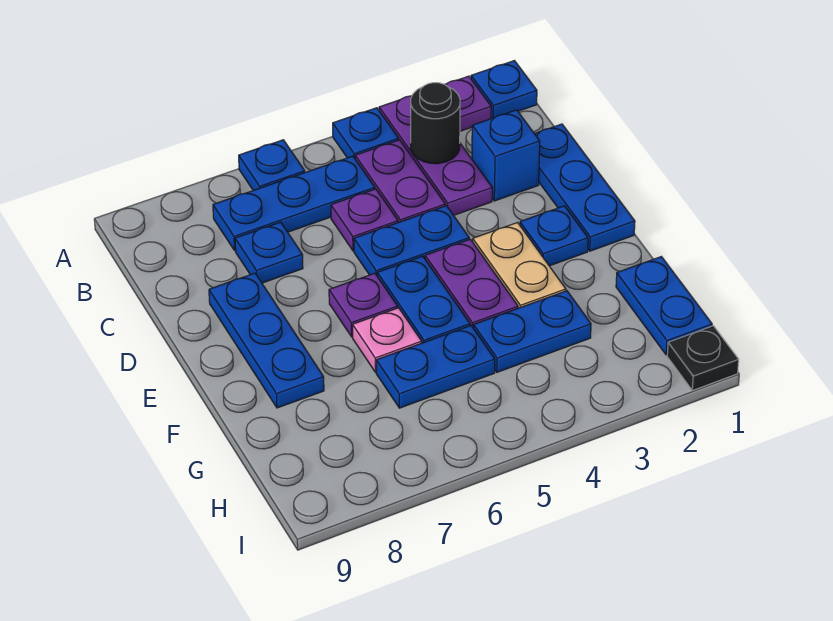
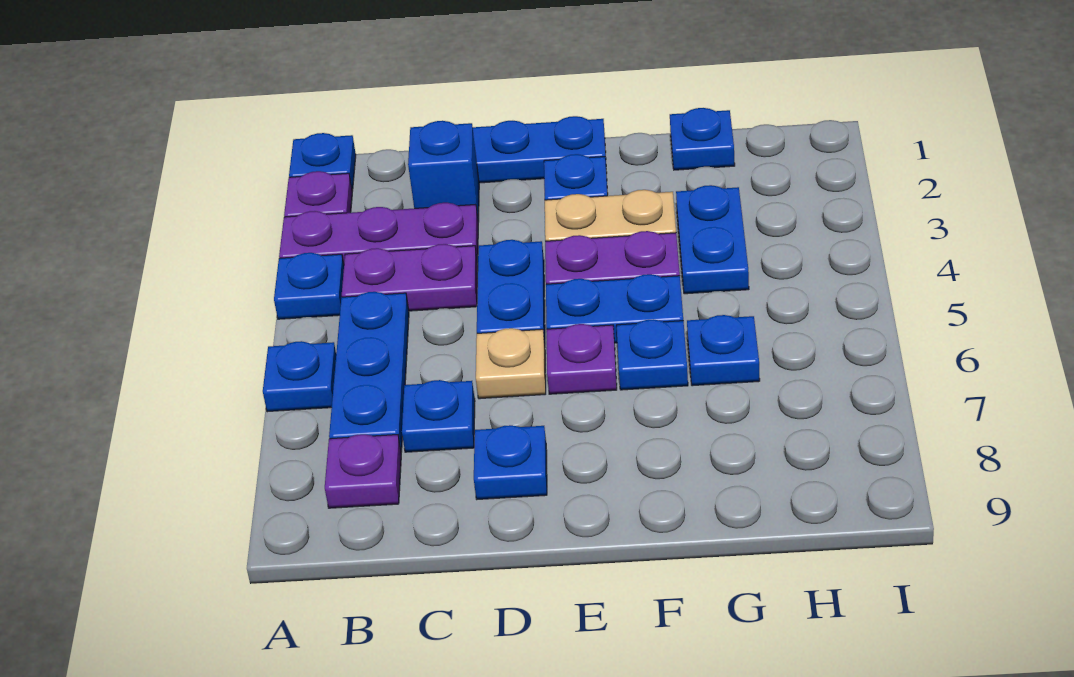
black round brick B3 level 2 -> none
purple plate C5 level 1 -> purple plate B8 level 1
none -> tan plate D6 level 1
blue plate D8:F8 level 1 -> blue plate D8 level 1
pink plate F6 level 1 -> blue plate F6 level 1
blue plate G1:H1 level 1 -> blue plate G1 level 1
blue plate G5:G6 level 1 -> blue plate G6 level 1
black plate I1 level 1 -> none

